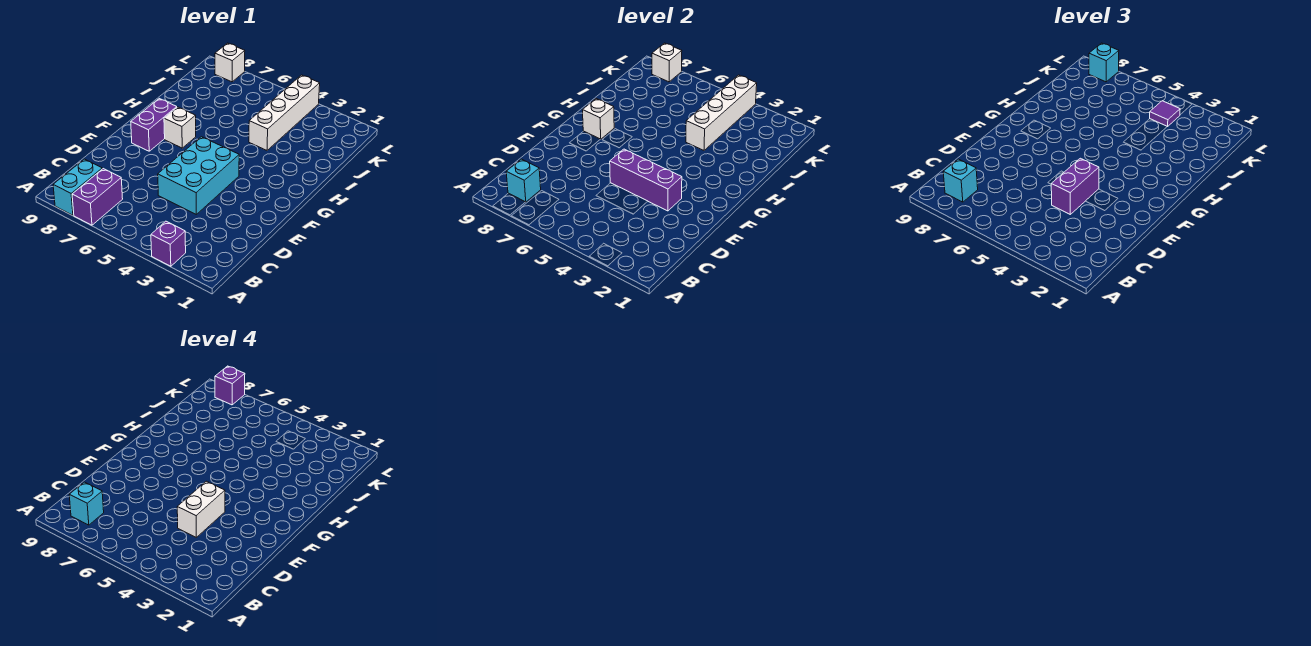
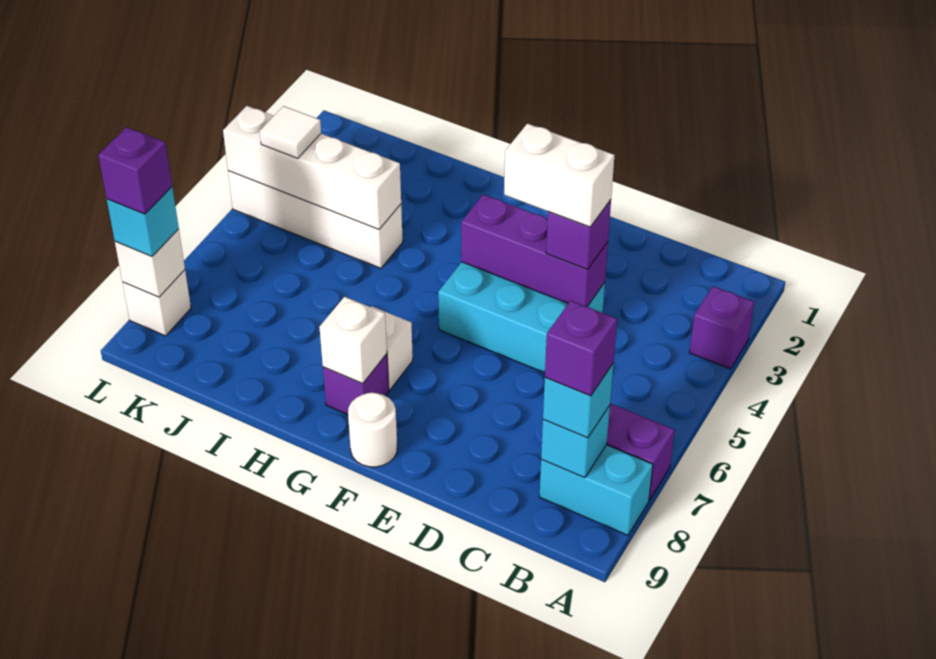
cyan brick B8 level 4 -> purple brick B8 level 4
purple brick D4:E4 level 3 -> purple brick D4 level 3
purple brick E3:E5 level 2 -> purple brick D4:F4 level 2
purple brick F8:G8 level 1 -> purple brick G8 level 1
none -> white round brick F9 level 1
purple tile K4 level 3 -> white tile K4 level 3

